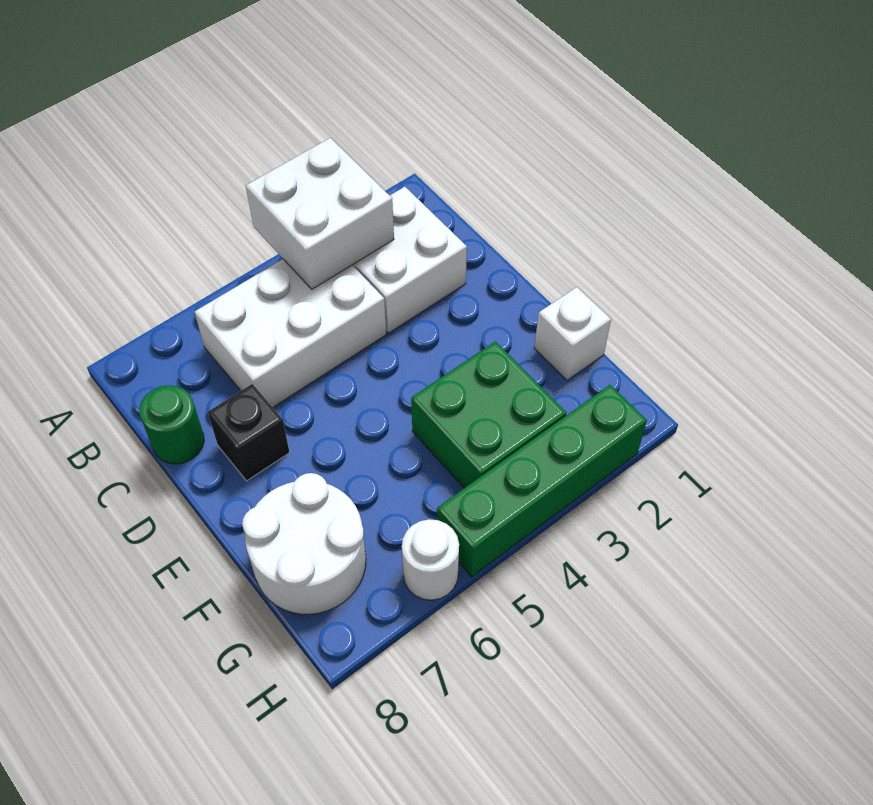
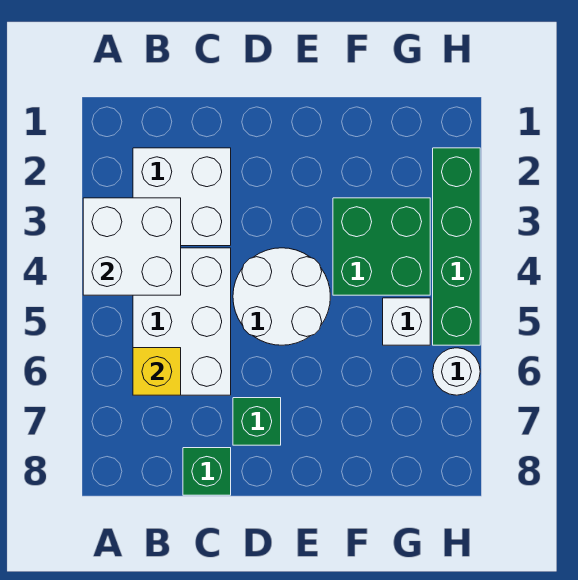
none -> yellow brick B6 level 2
green round brick C8 level 1 -> green brick C8 level 1
black brick D7 level 1 -> green brick D7 level 1
white brick F1 level 1 -> white brick G5 level 1
white round brick F7:G8 level 1 -> white round brick D4:E5 level 1

